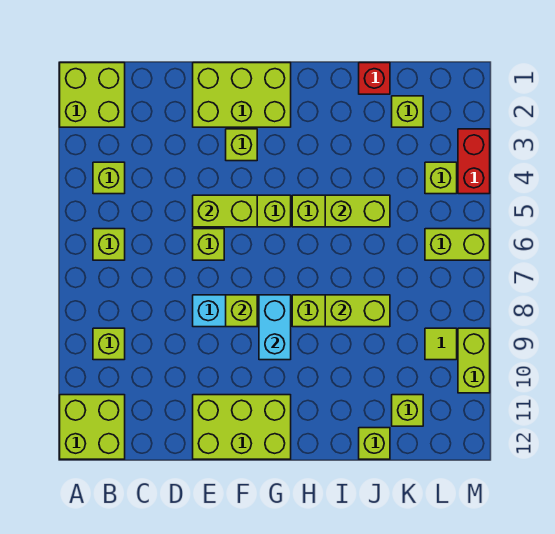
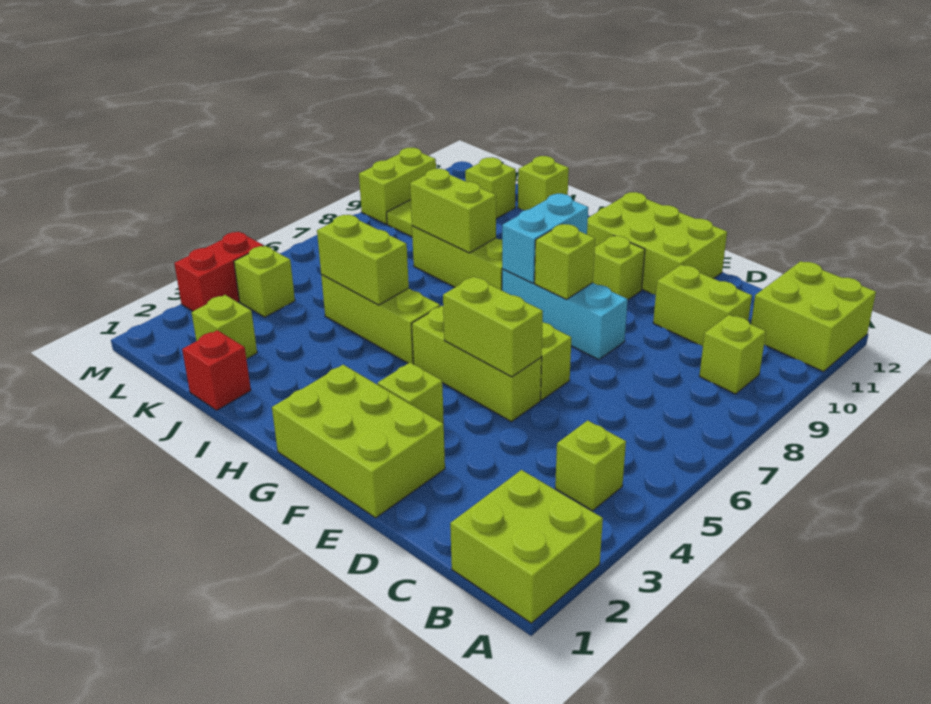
lime brick B6 level 1 -> lime brick F10 level 1
lime brick L6:M6 level 1 -> lime brick C10:D10 level 1

